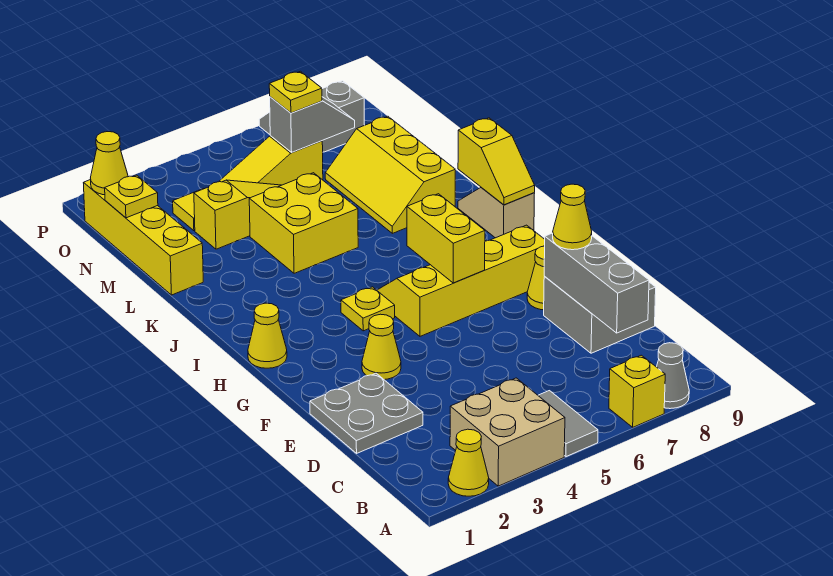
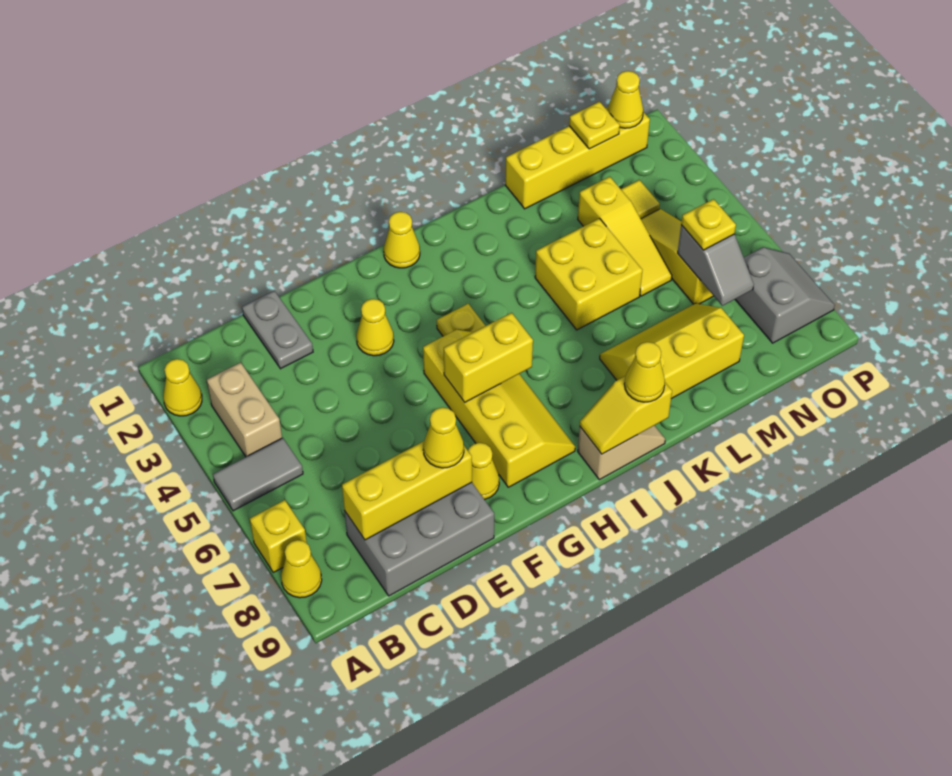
tan brick A3:B4 level 1 -> tan brick B3:B4 level 1
grey cone A8 level 1 -> yellow cone A8 level 1
grey brick C8:E8 level 2 -> yellow brick C8:E8 level 2
grey plate D1:E2 level 1 -> grey plate D1:D2 level 1
grey brick D8:E9 level 1 -> grey brick C8:E9 level 1
none -> yellow cone J9 level 3

